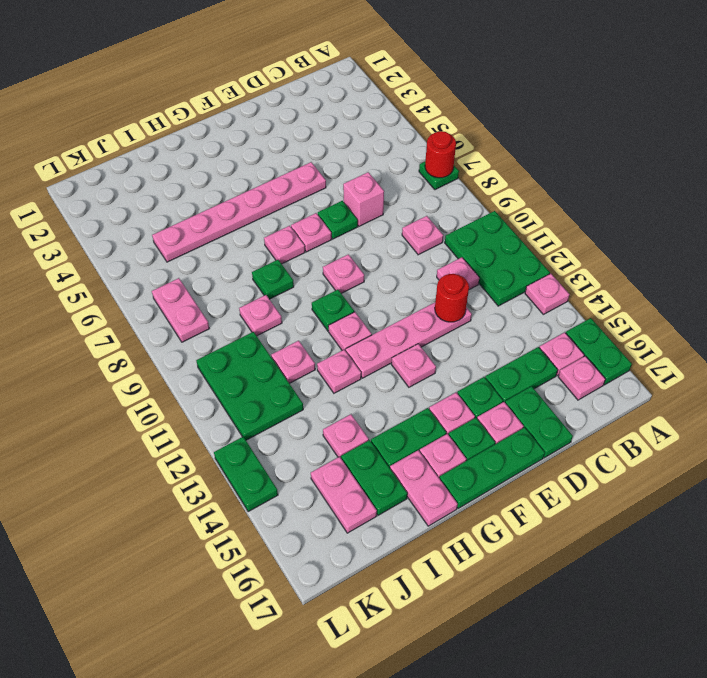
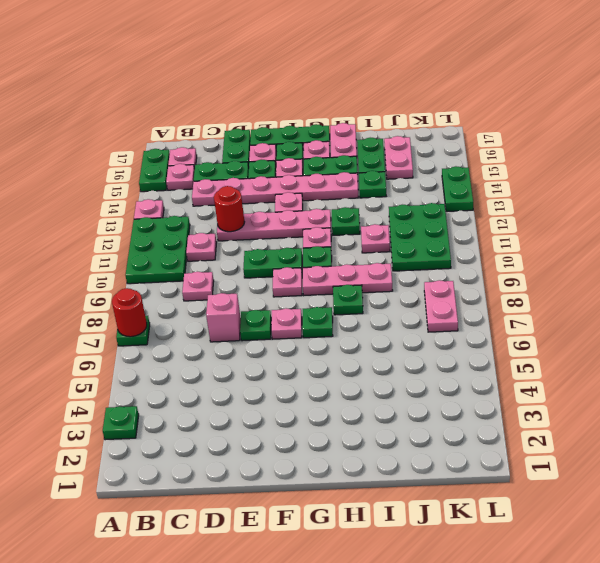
none -> green plate A3 level 1
pink plate E5:J5 level 1 -> pink plate C14:H14 level 1
none -> green plate E10:F10 level 1
pink plate G7 level 1 -> green plate G7 level 1
pink plate H12 level 1 -> green plate H12 level 1
pink plate I9 level 1 -> pink plate G9:I9 level 1
pink plate I14 level 1 -> green plate I14 level 1

